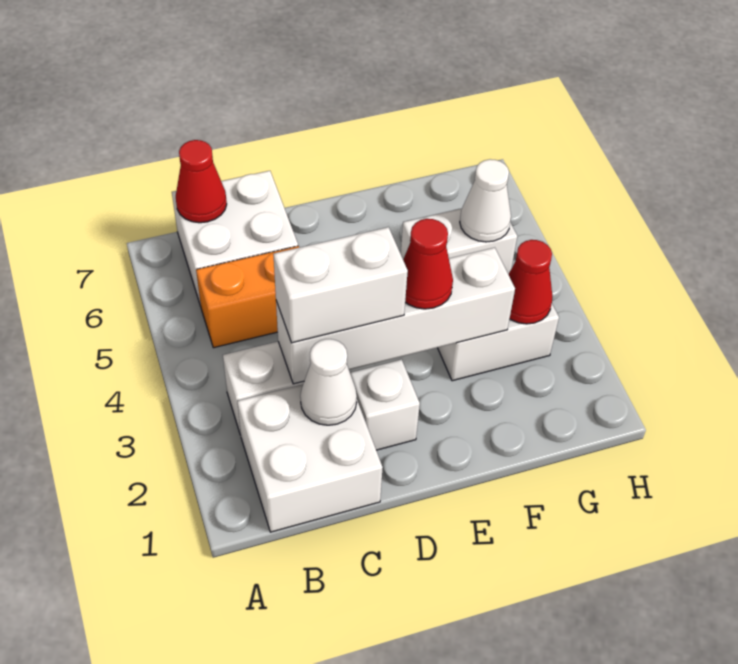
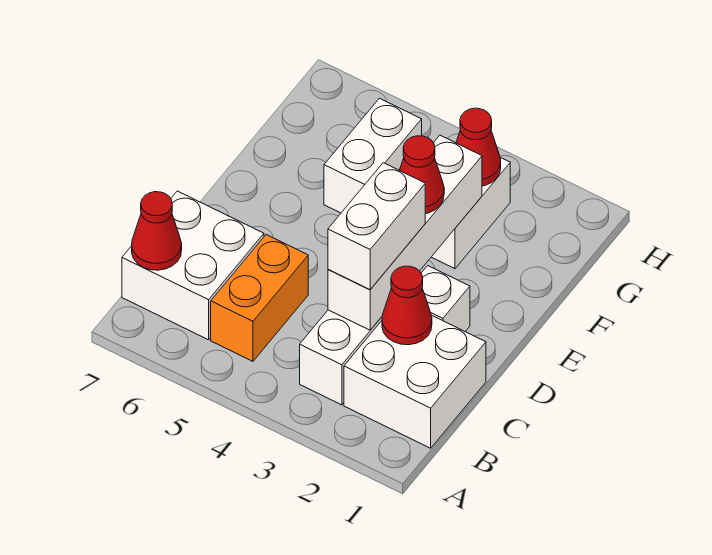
white cone C2 level 2 -> red cone C2 level 2
white cone G5 level 2 -> none

